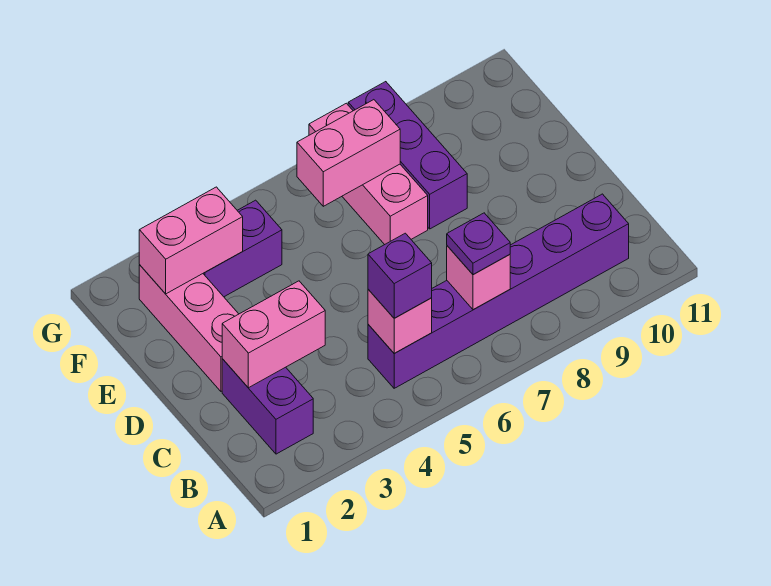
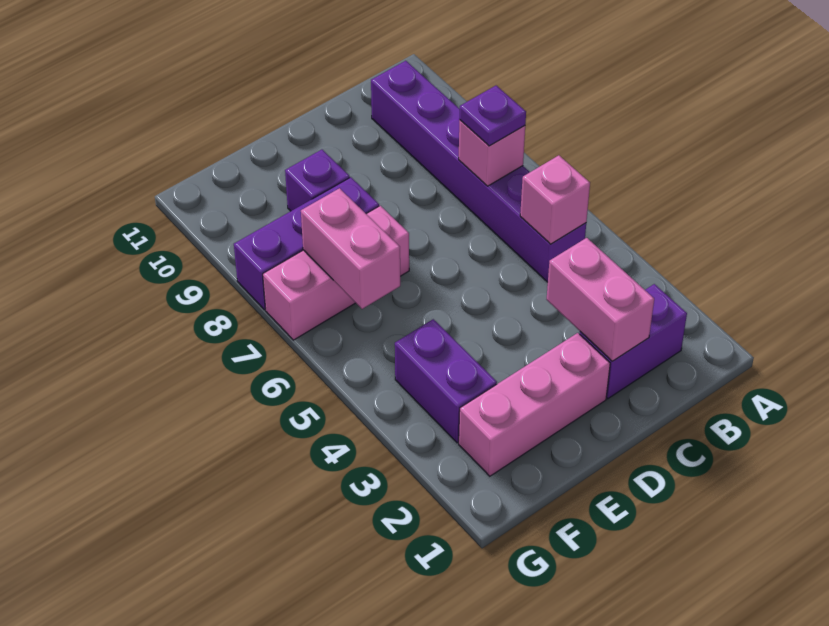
purple brick B5 level 3 -> purple brick E9 level 1
pink brick F2:F3 level 2 -> none

